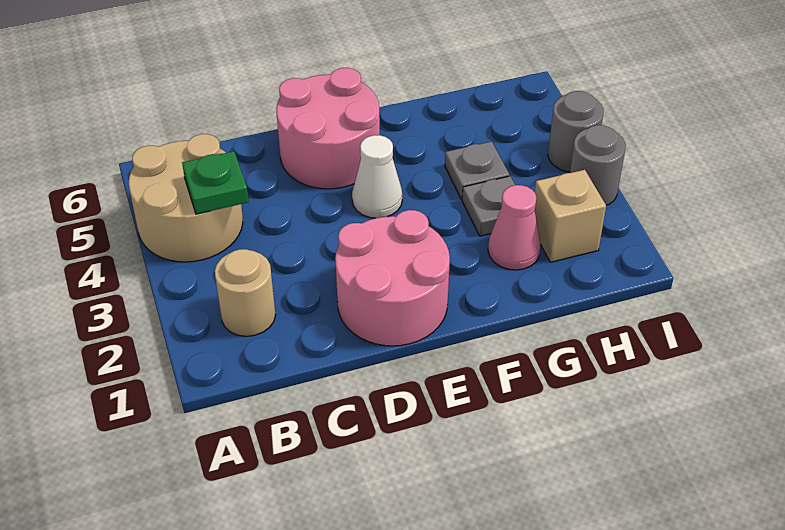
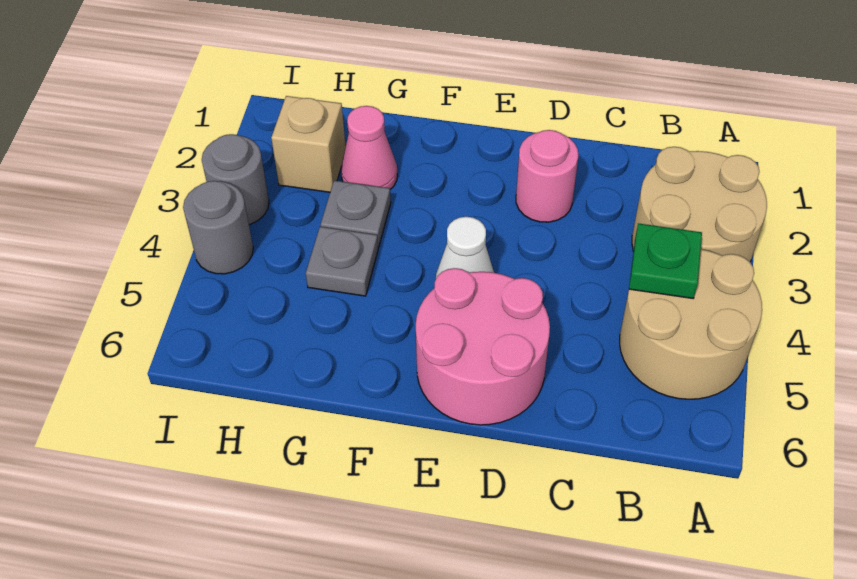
tan round brick B2 level 1 -> tan round brick A2:B3 level 1
pink round brick D1:E2 level 1 -> pink round brick D2 level 1

